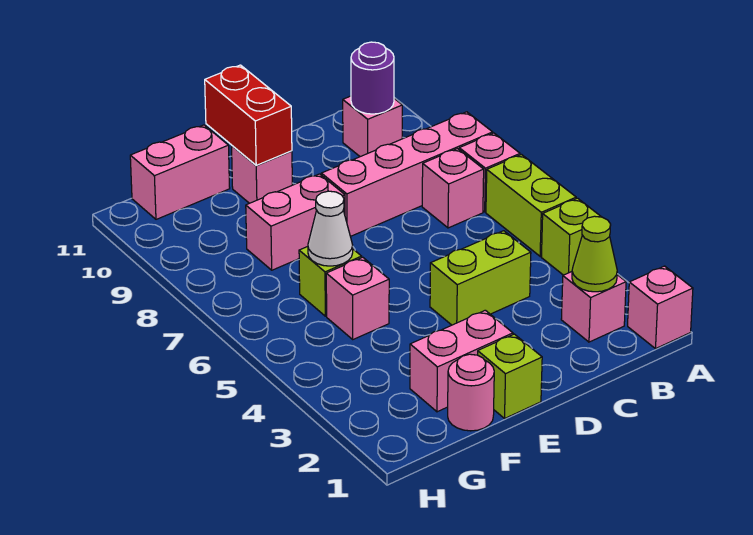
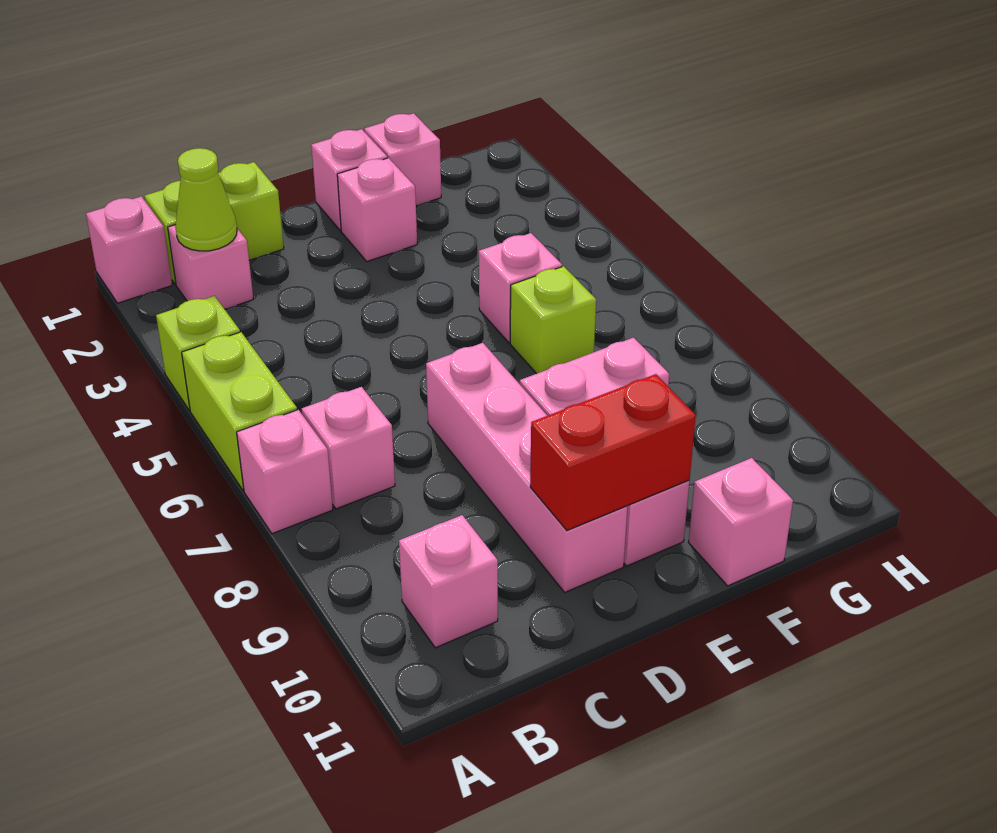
pink brick A8:D8 level 1 -> pink brick D7:D10 level 1
purple round brick B10 level 2 -> none
lime brick C4:D4 level 1 -> lime brick B1:C1 level 1
lime brick E1 level 1 -> pink brick E1 level 1
pink brick E2:F2 level 1 -> pink brick E2 level 1
red brick E10:E11 level 2 -> red brick D10:E10 level 2
pink round brick F1 level 1 -> pink brick F1 level 1
white cone F6 level 2 -> none
pink brick F11:G11 level 1 -> pink brick F11 level 1

